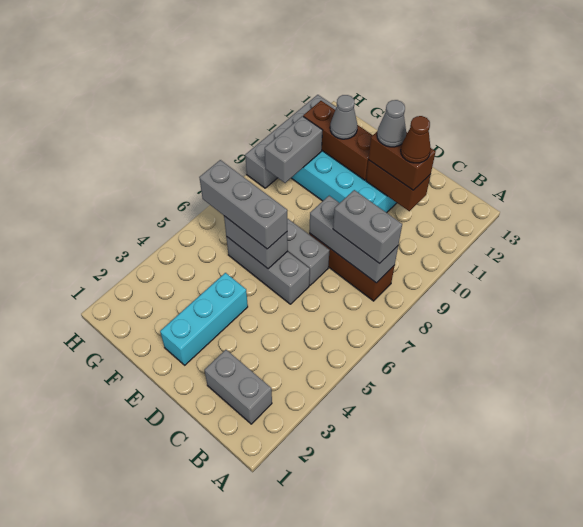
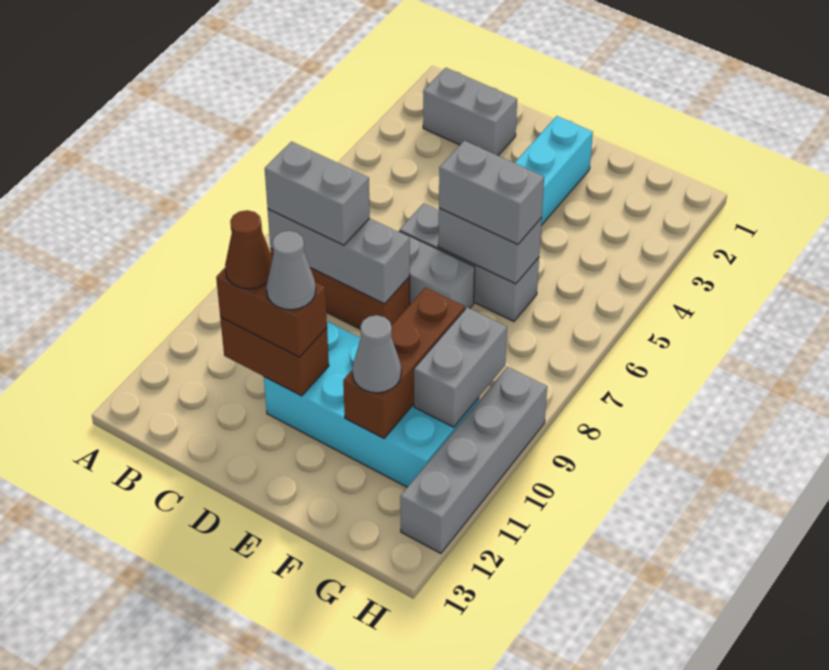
grey brick E6:G6 level 3 -> grey brick E6:F6 level 3
brown brick E11:G11 level 2 -> brown brick F9:F11 level 2

